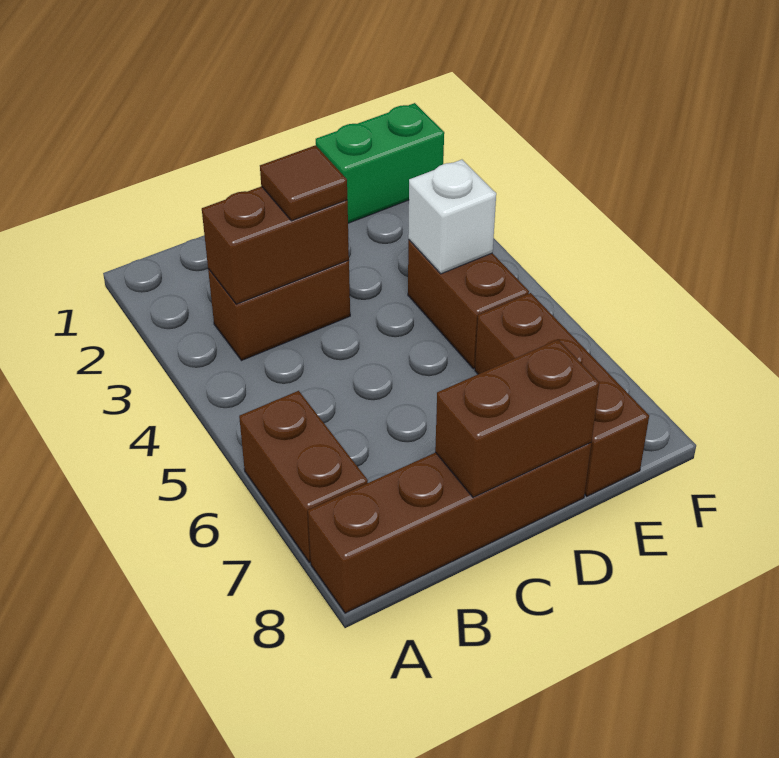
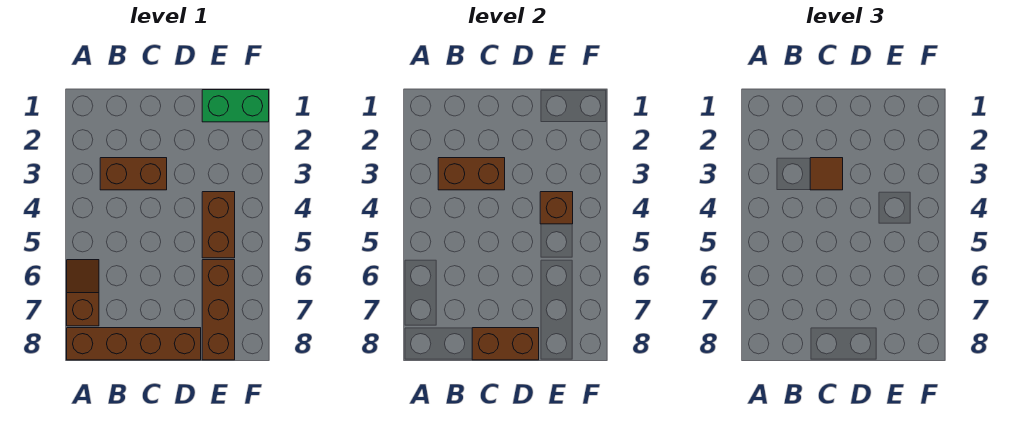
brown brick A6:A7 level 1 -> brown slope A6:A7 level 1 top 7
white brick E4 level 2 -> brown brick E4 level 2

